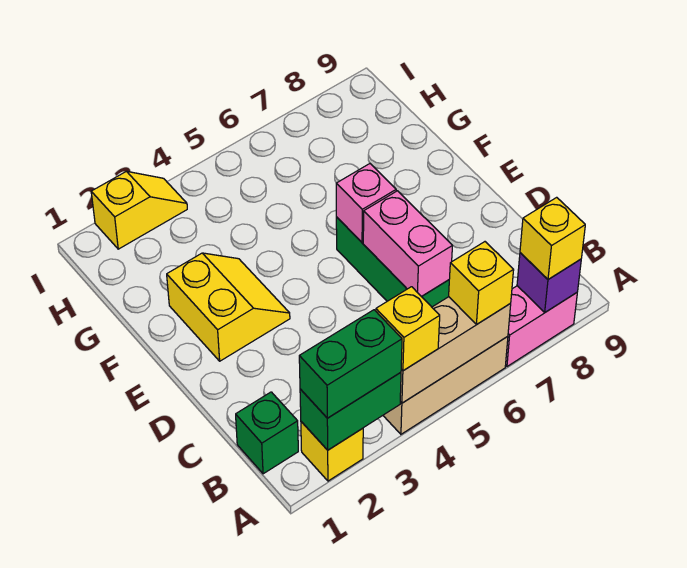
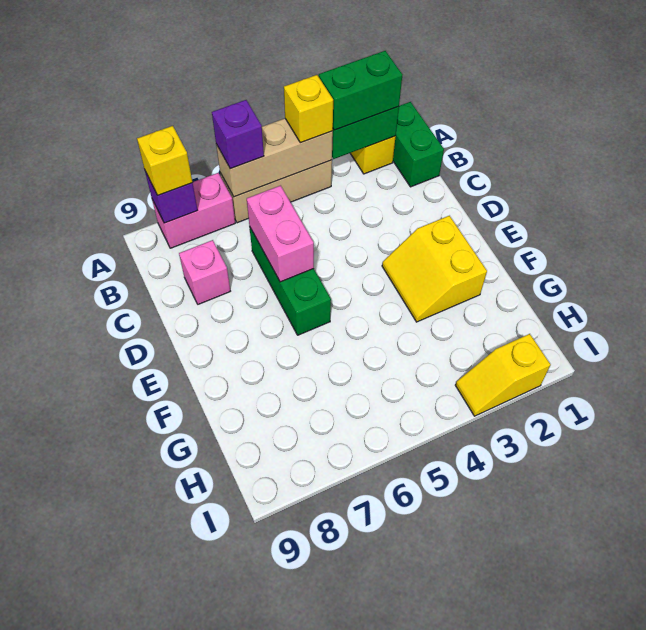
yellow brick A6 level 3 -> purple brick A6 level 3
green brick B1 level 1 -> green brick A1:B1 level 1
pink brick E6 level 2 -> pink brick C8 level 1

